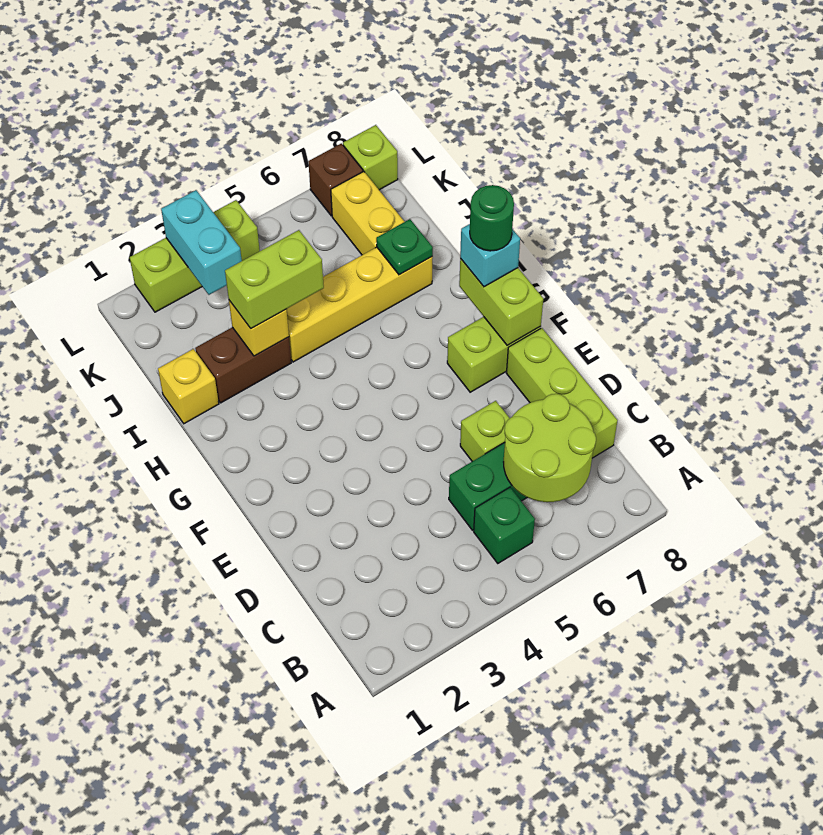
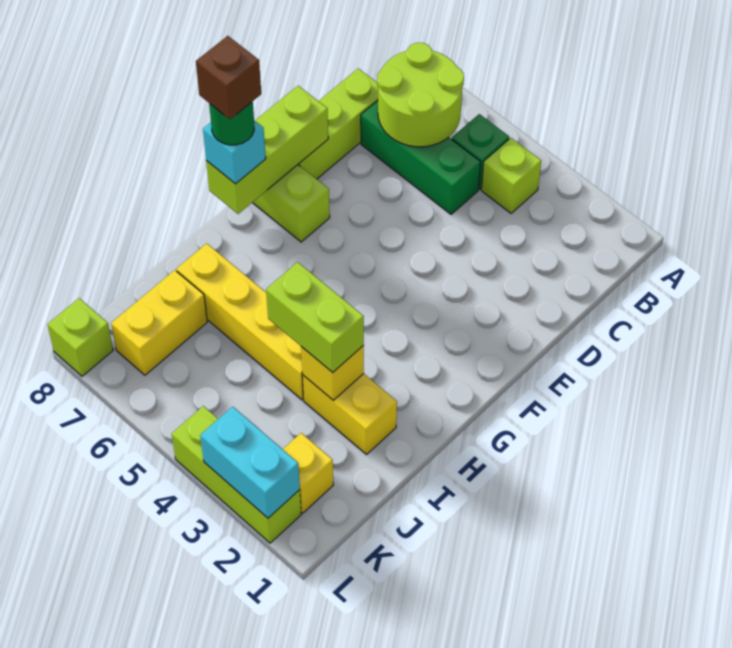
lime brick D6 level 1 -> lime brick B4 level 1
lime brick F8:G8 level 2 -> lime brick E8:G8 level 2
yellow brick I1 level 1 -> yellow brick K2 level 1
brown brick I2:I3 level 1 -> yellow brick I2:I3 level 1
green plate I7 level 2 -> none
cyan brick K3:L3 level 2 -> cyan brick L2:L3 level 2
brown brick L7 level 1 -> brown brick G8 level 5

